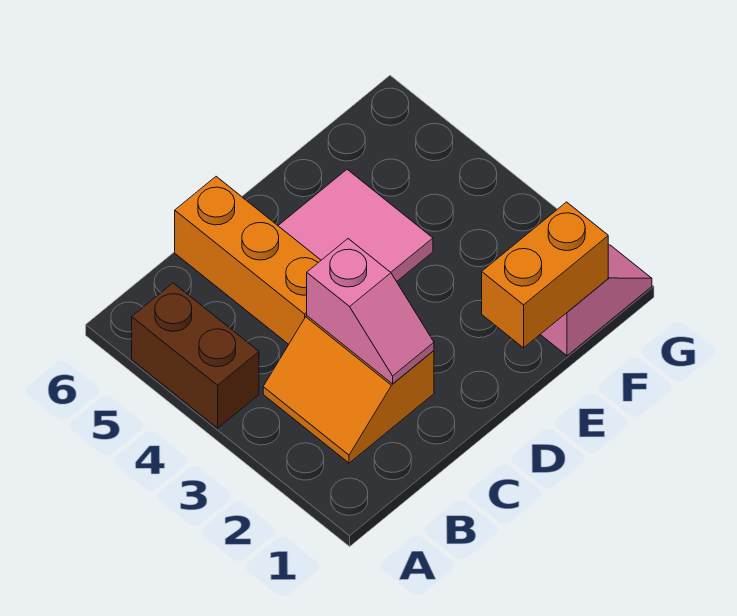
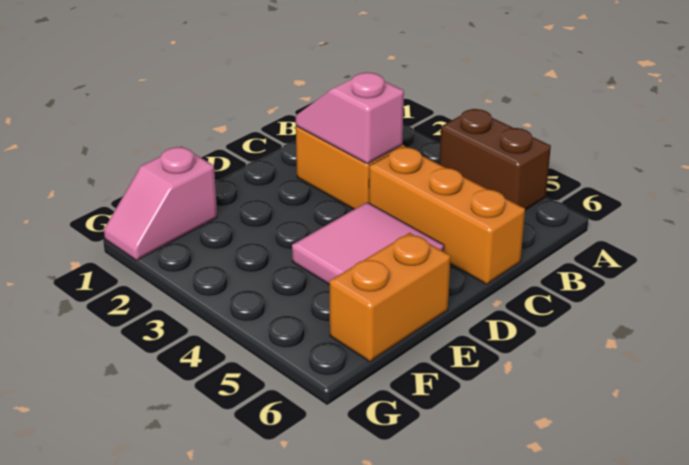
orange brick E1:F1 level 2 -> orange brick E6:F6 level 1

